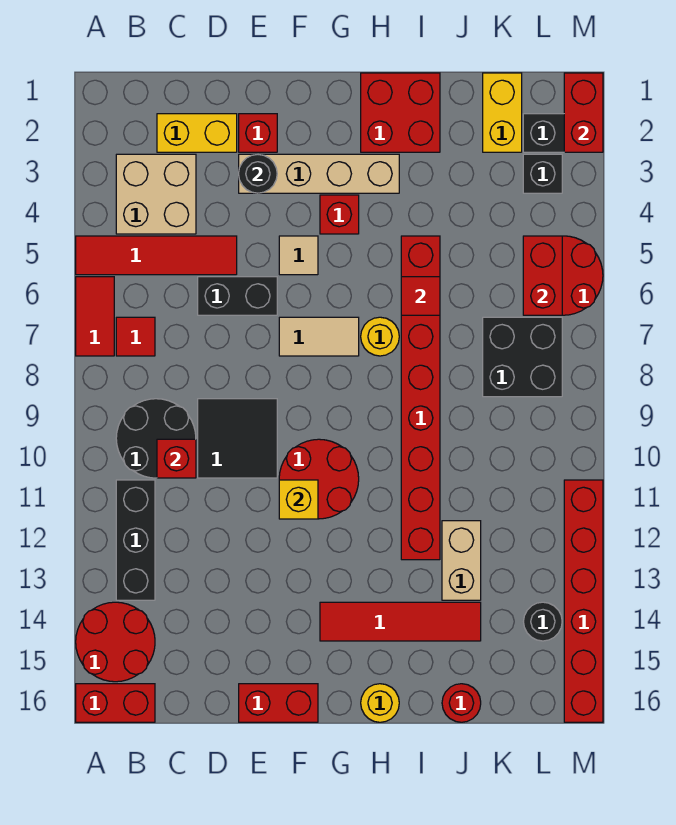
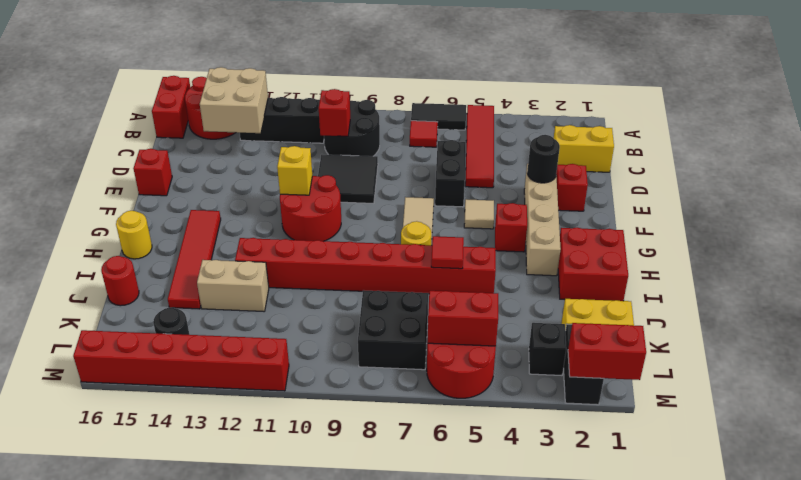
red tile A6:A7 level 1 -> black tile A6:A7 level 1
tan brick B3:C4 level 1 -> tan brick B13:C14 level 2
yellow brick C2:D2 level 1 -> yellow brick C1:C2 level 1
red brick E16:F16 level 1 -> red brick E16 level 1

